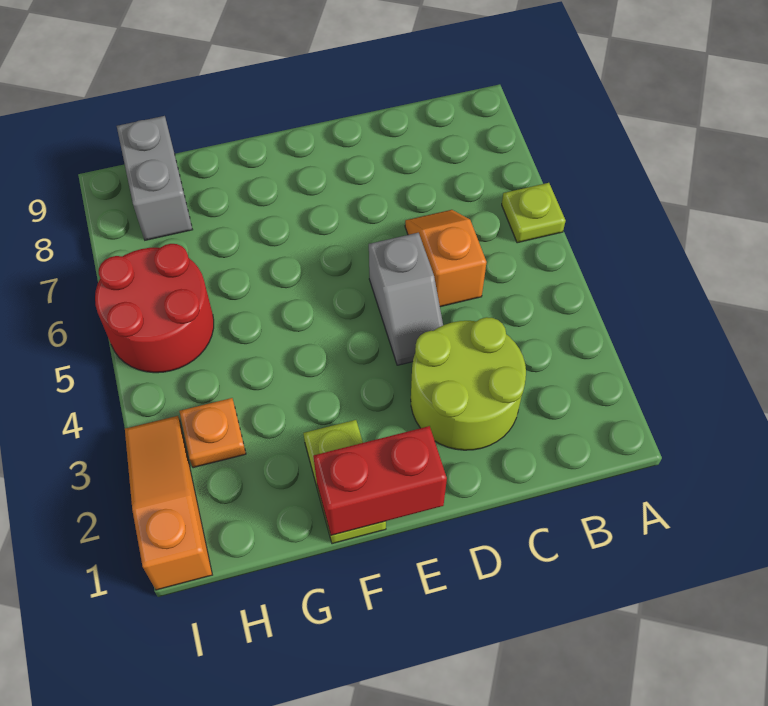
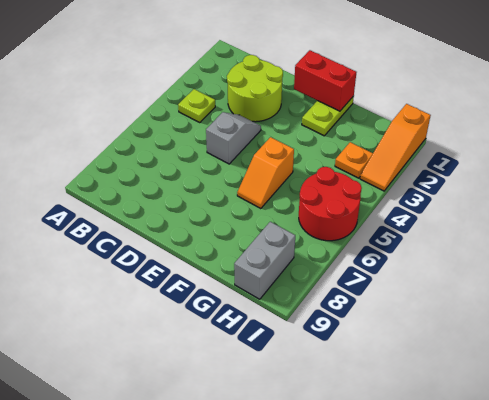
lime plate A6 level 1 -> lime plate B4 level 1
orange slope C5:C6 level 1 top 5 -> orange slope F5:F6 level 1 top 5

